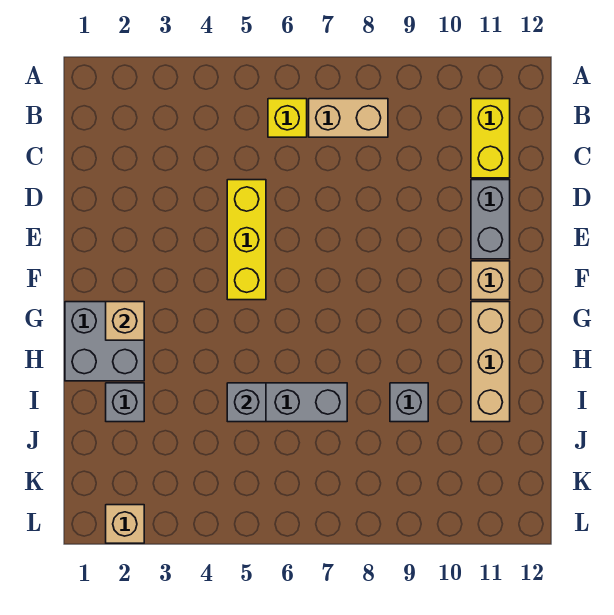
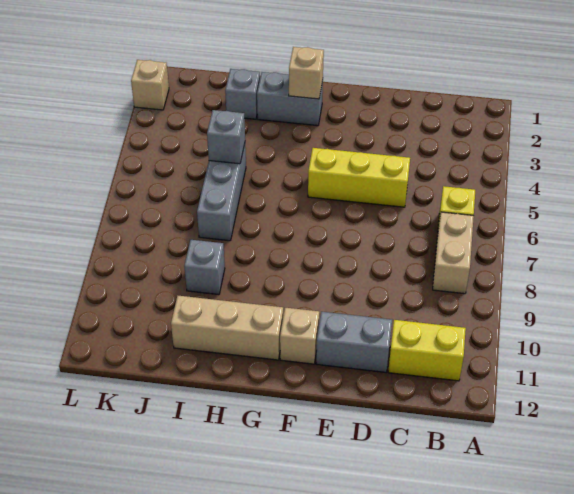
grey brick G1:H2 level 1 -> grey brick G2:H2 level 1

